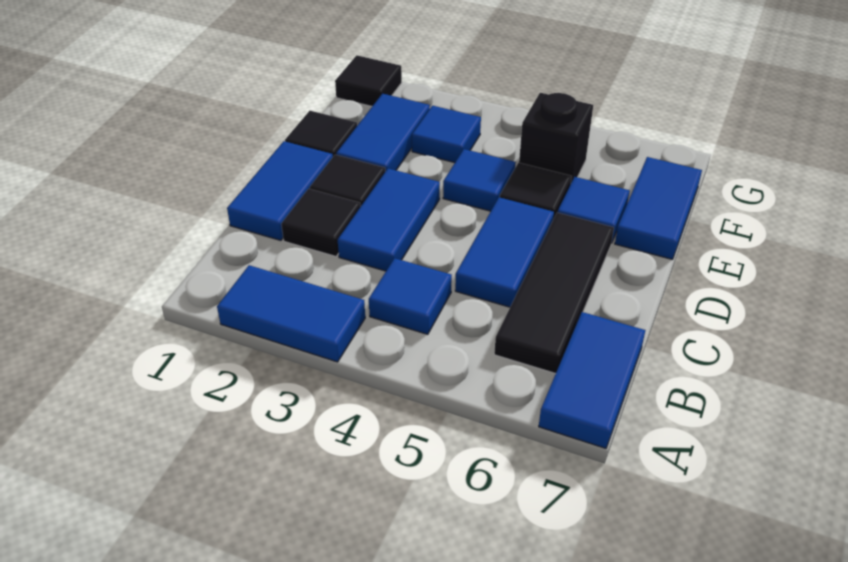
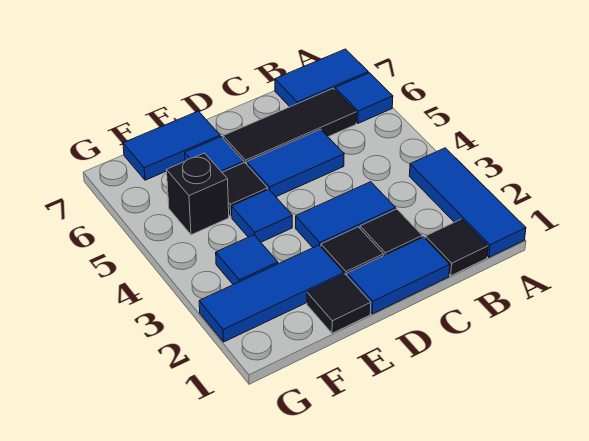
blue tile A2:A3 level 1 -> blue tile A1:A3 level 1
blue tile B4 level 1 -> blue tile A6 level 1
blue tile E2:F2 level 1 -> blue tile E2:G2 level 1
black tile G1 level 1 -> black tile B1 level 1

